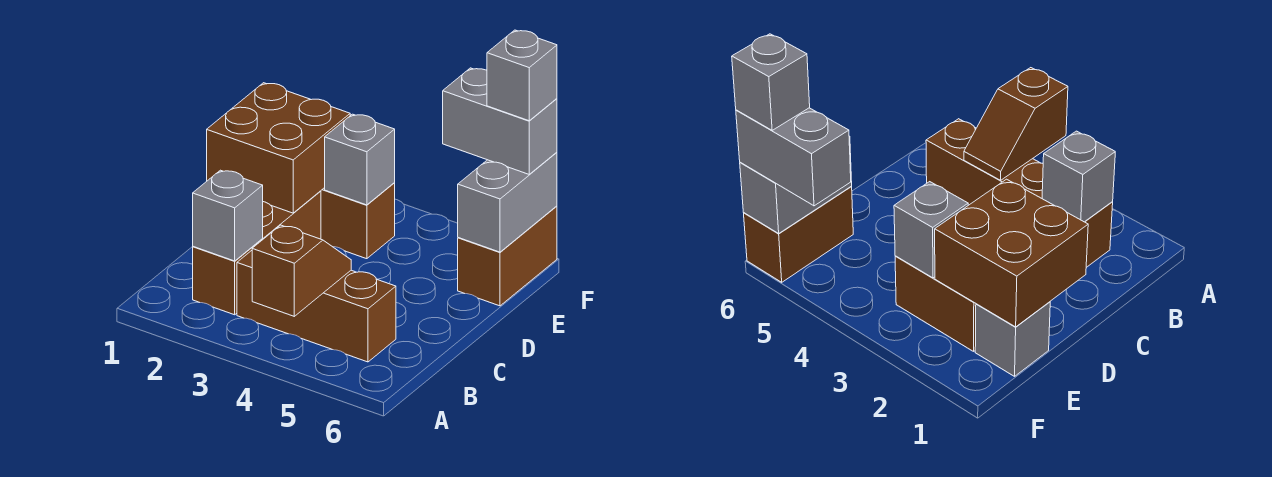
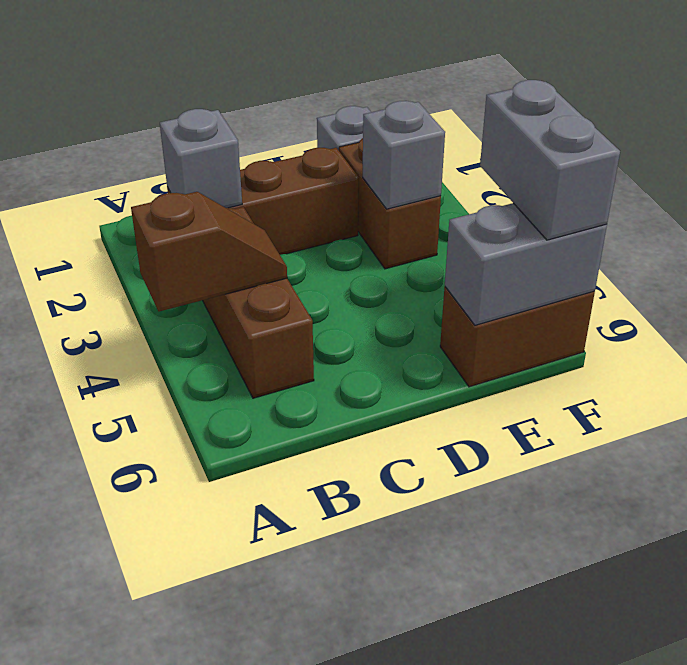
brown brick D1:E2 level 2 -> none
grey brick F6 level 4 -> none

